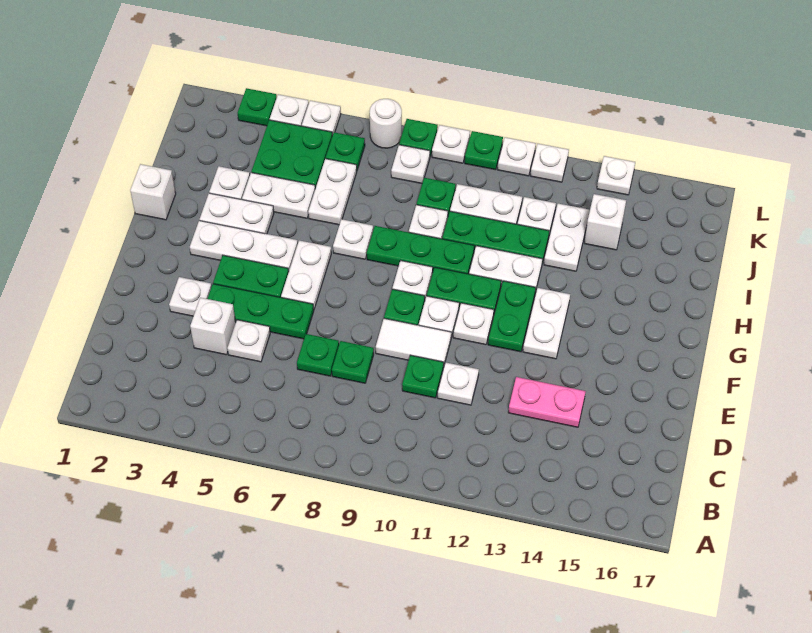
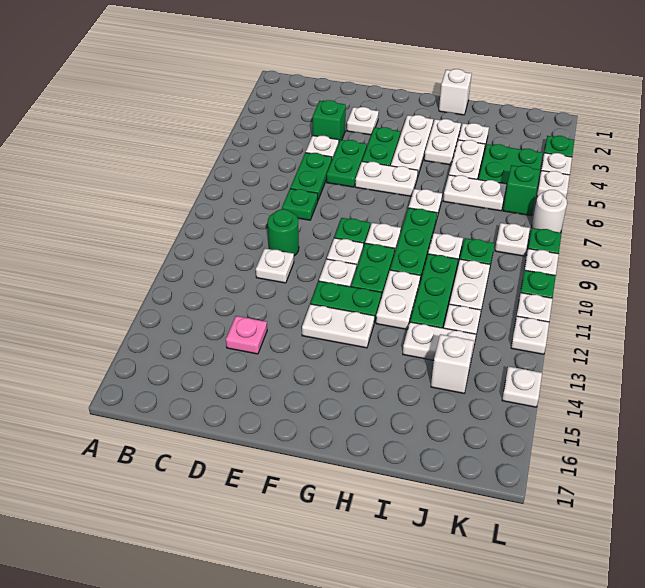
white brick D4 level 1 -> green brick D4 level 1
green plate D7 level 1 -> green plate D6:D7 level 1
green plate D10 level 1 -> green round brick D10 level 1
pink plate D13:D14 level 1 -> pink plate D14 level 1
green plate E4:E6 level 1 -> green plate E5:E6 level 1
white tile E9:E10 level 1 -> none
green plate K6 level 1 -> green brick K6 level 1

